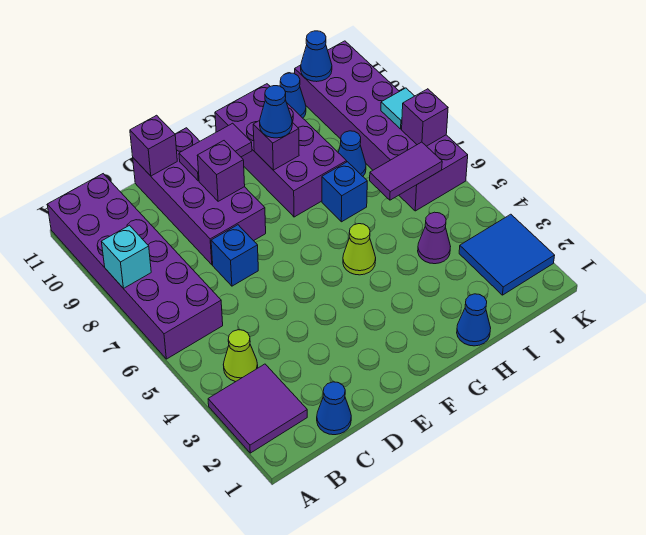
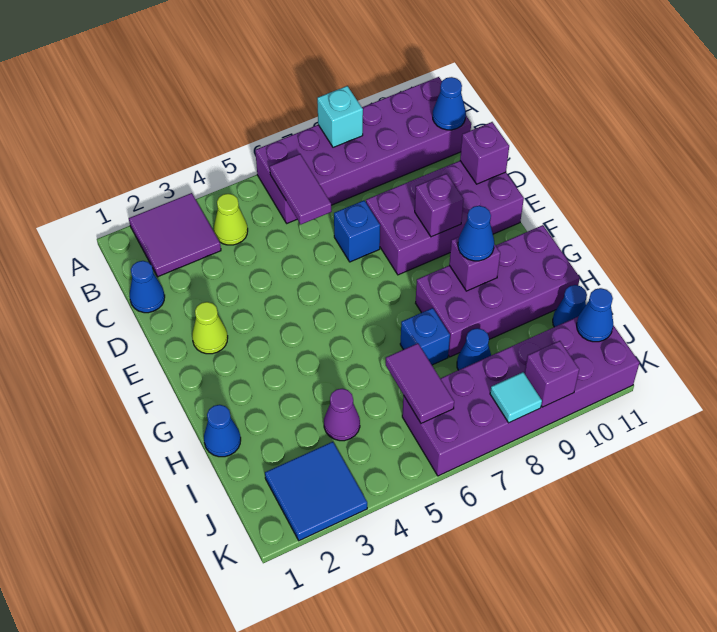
none -> blue cone B11 level 2
purple tile E10:F10 level 2 -> purple tile B6:C6 level 2
lime cone G5 level 1 -> lime cone E2 level 1
purple brick K7 level 2 -> purple brick K9 level 2

